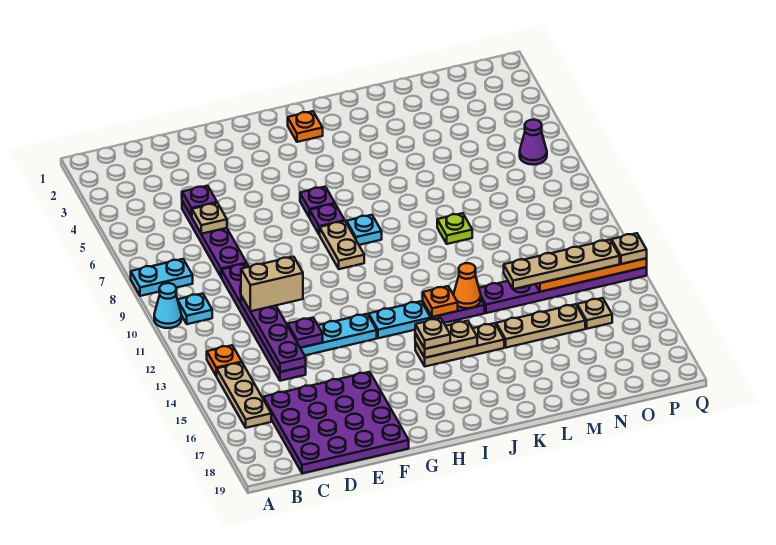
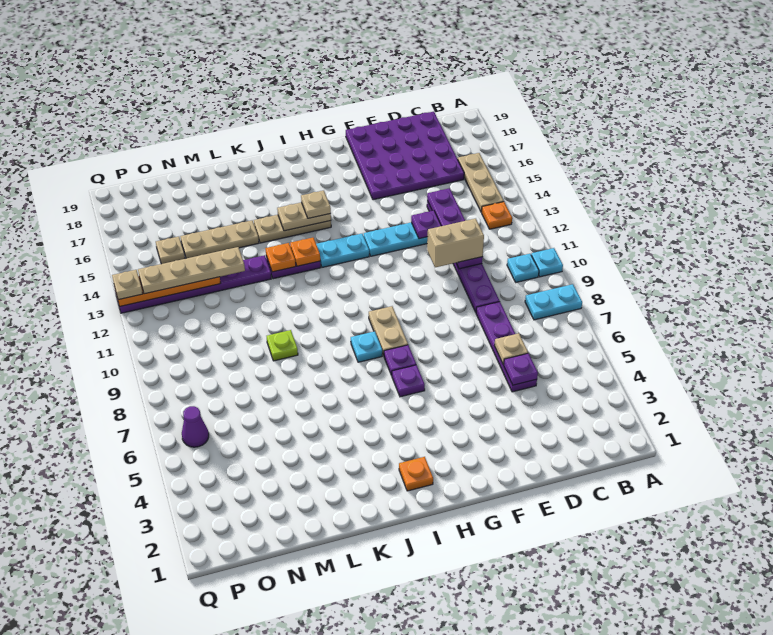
cyan cone A10 level 1 -> cyan plate A10 level 1
orange cone K13 level 2 -> orange plate K13 level 2

